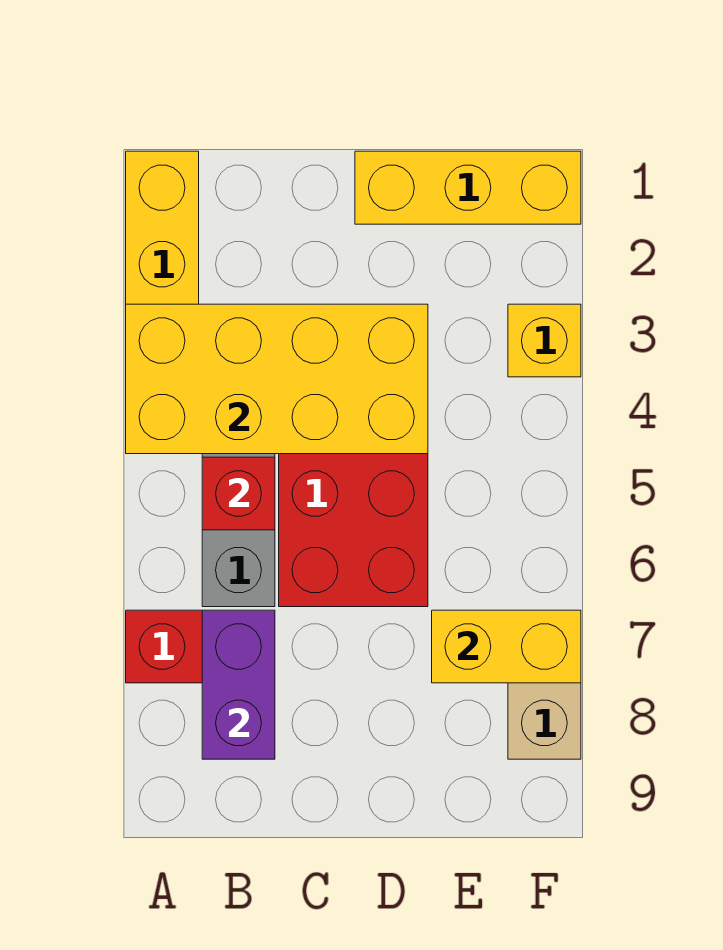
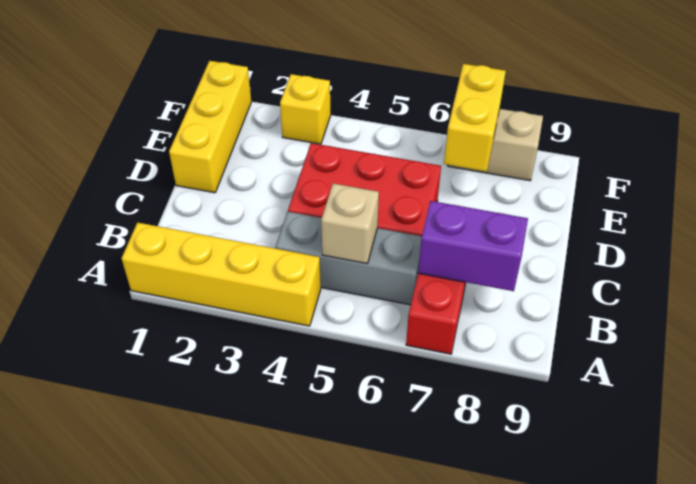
yellow brick A3:D4 level 2 -> none
red brick B5 level 2 -> tan brick B5 level 2

